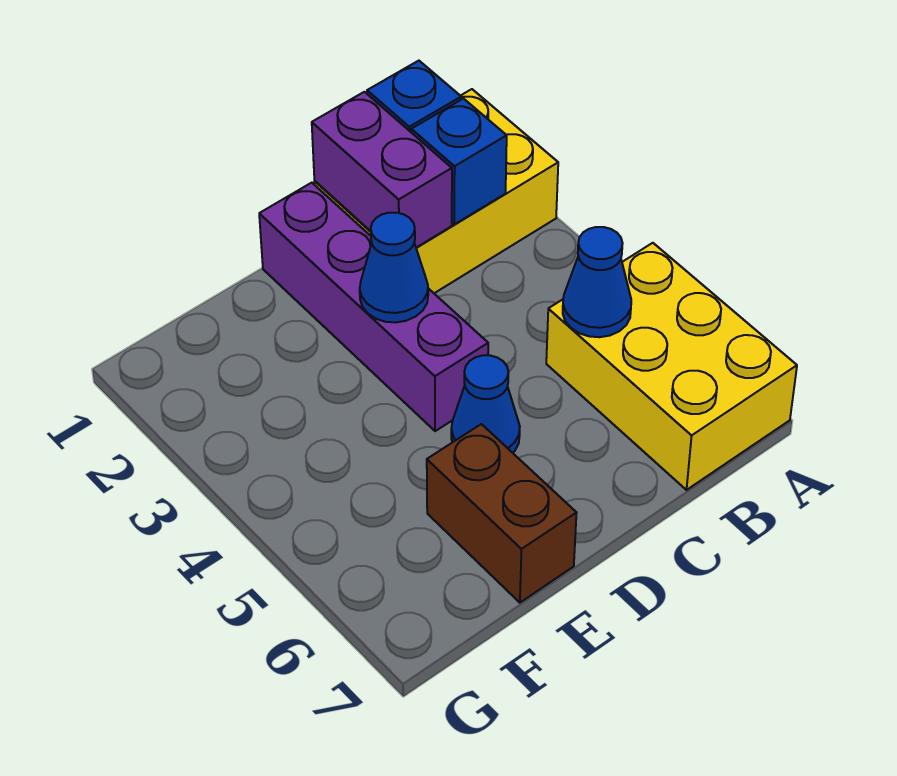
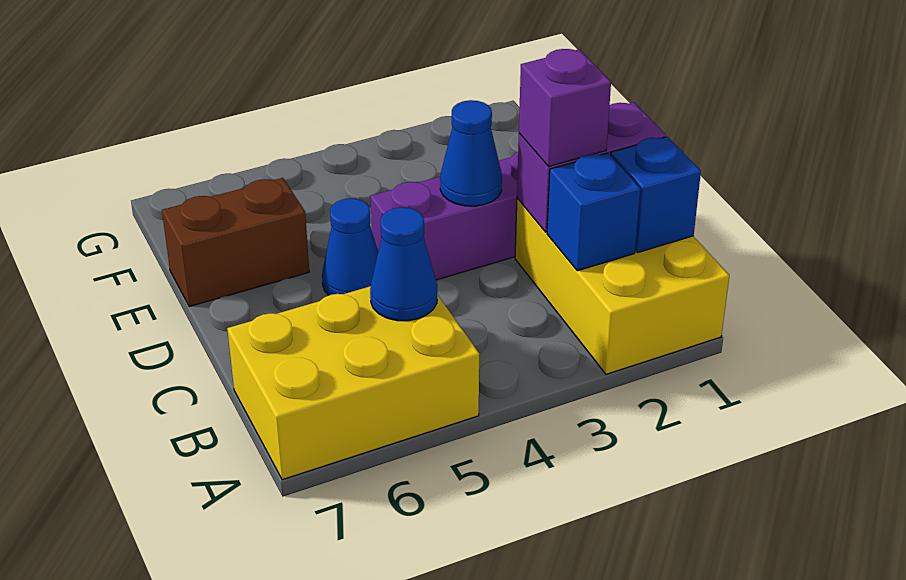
none -> purple brick C2 level 3

